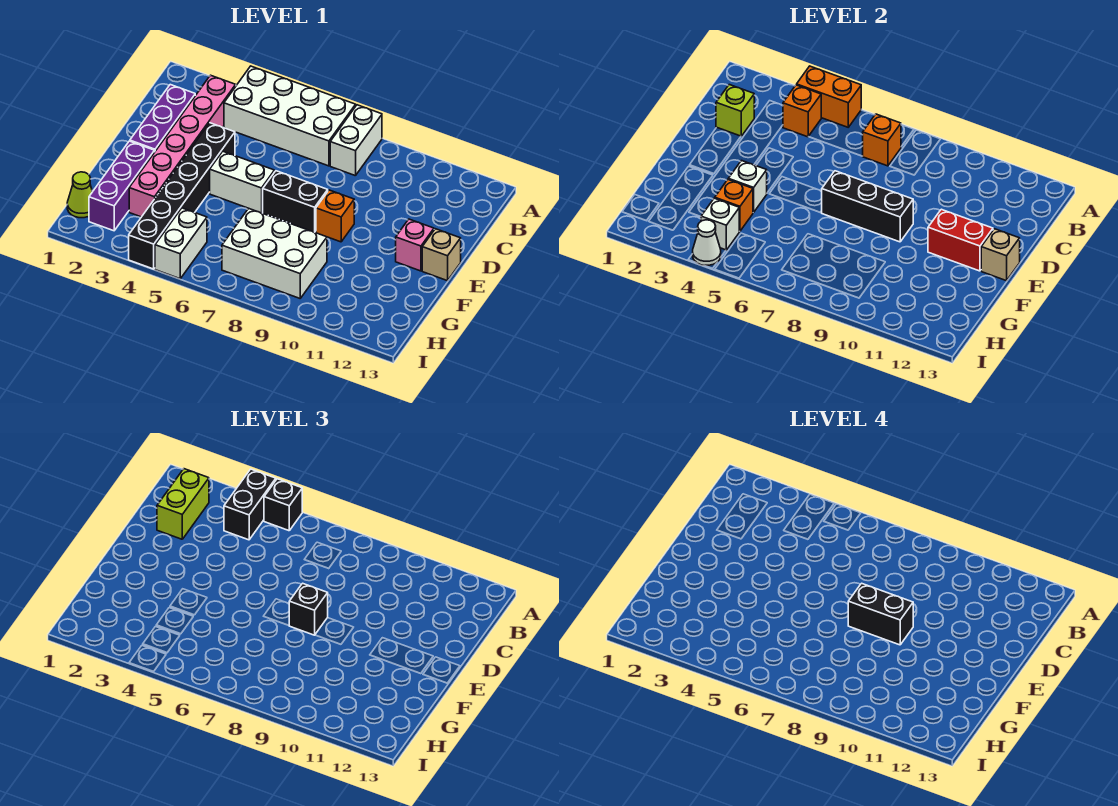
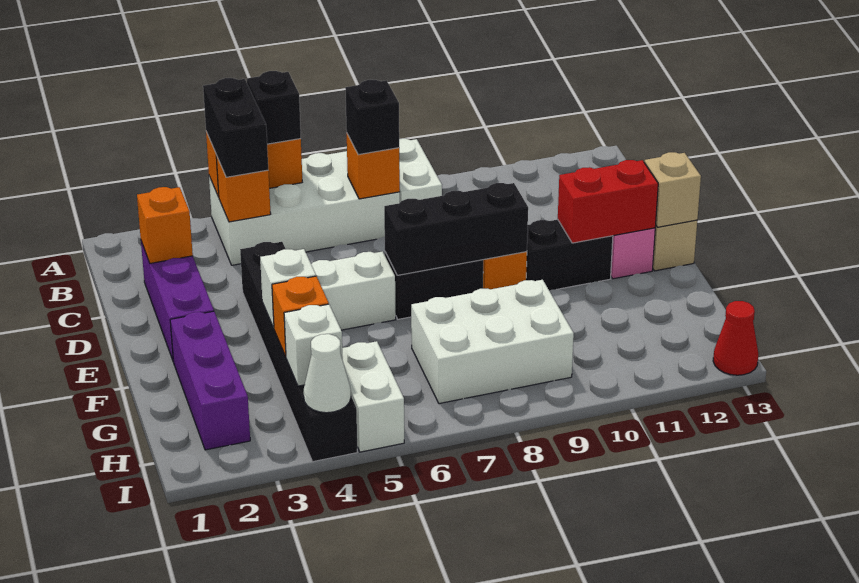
lime brick B2:C2 level 3 -> none
pink brick B3:G3 level 1 -> none
lime brick C2 level 2 -> orange brick C2 level 2
black brick E8 level 3 -> black brick B7 level 3
black brick E8:E9 level 4 -> black brick E10:E11 level 1
lime cone H1 level 1 -> none
none -> red cone I13 level 1

